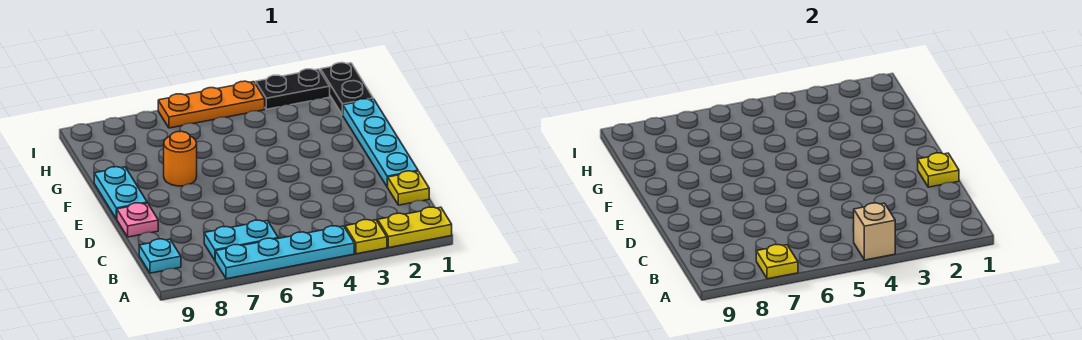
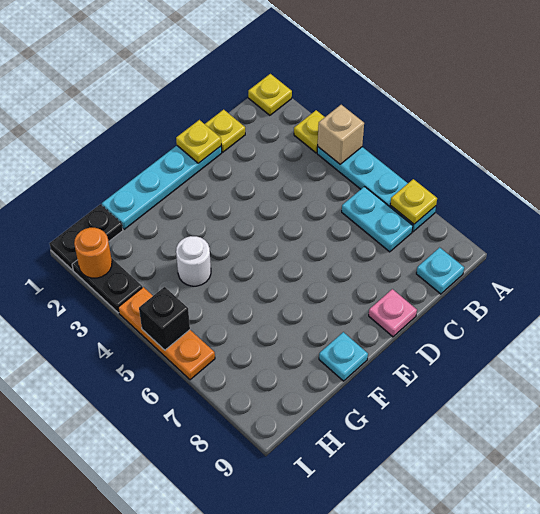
yellow plate A1:A2 level 1 -> yellow plate A1 level 1
cyan plate E9:F9 level 1 -> cyan plate F9 level 1
orange round brick F7 level 1 -> orange round brick I2 level 2
none -> white round brick G4 level 1
none -> black brick I5 level 2

